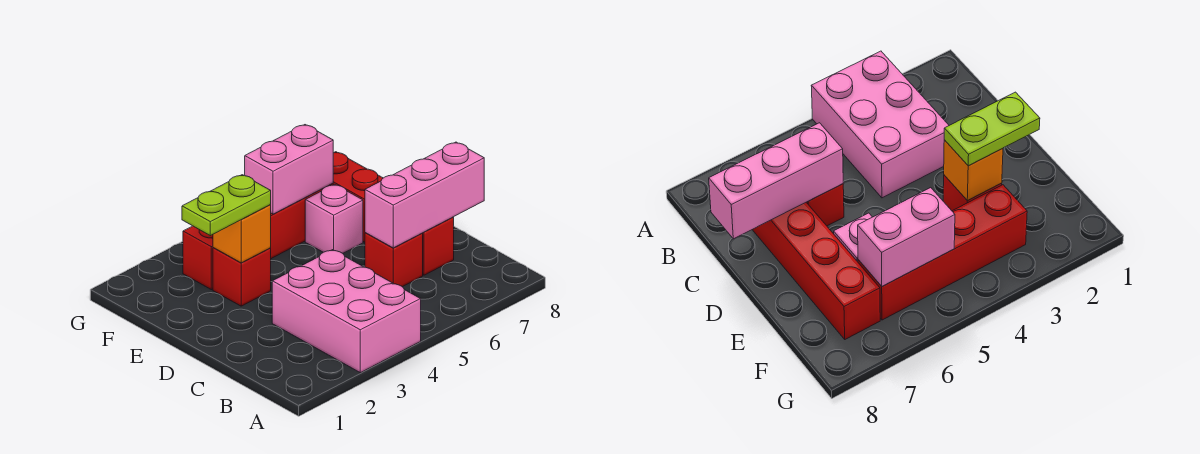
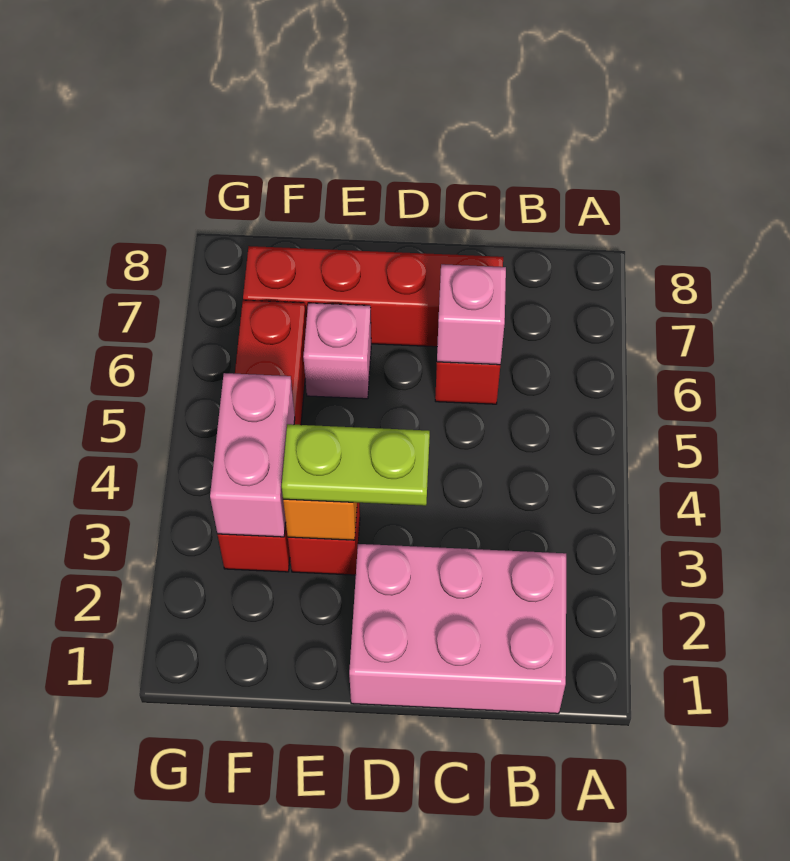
pink brick A3:C4 level 1 -> pink brick B1:D2 level 1
pink brick C6:C8 level 2 -> pink brick C6 level 2
lime plate E2:E3 level 3 -> lime plate D3:E3 level 3
pink brick F5:F6 level 2 -> pink brick F3:F4 level 2

